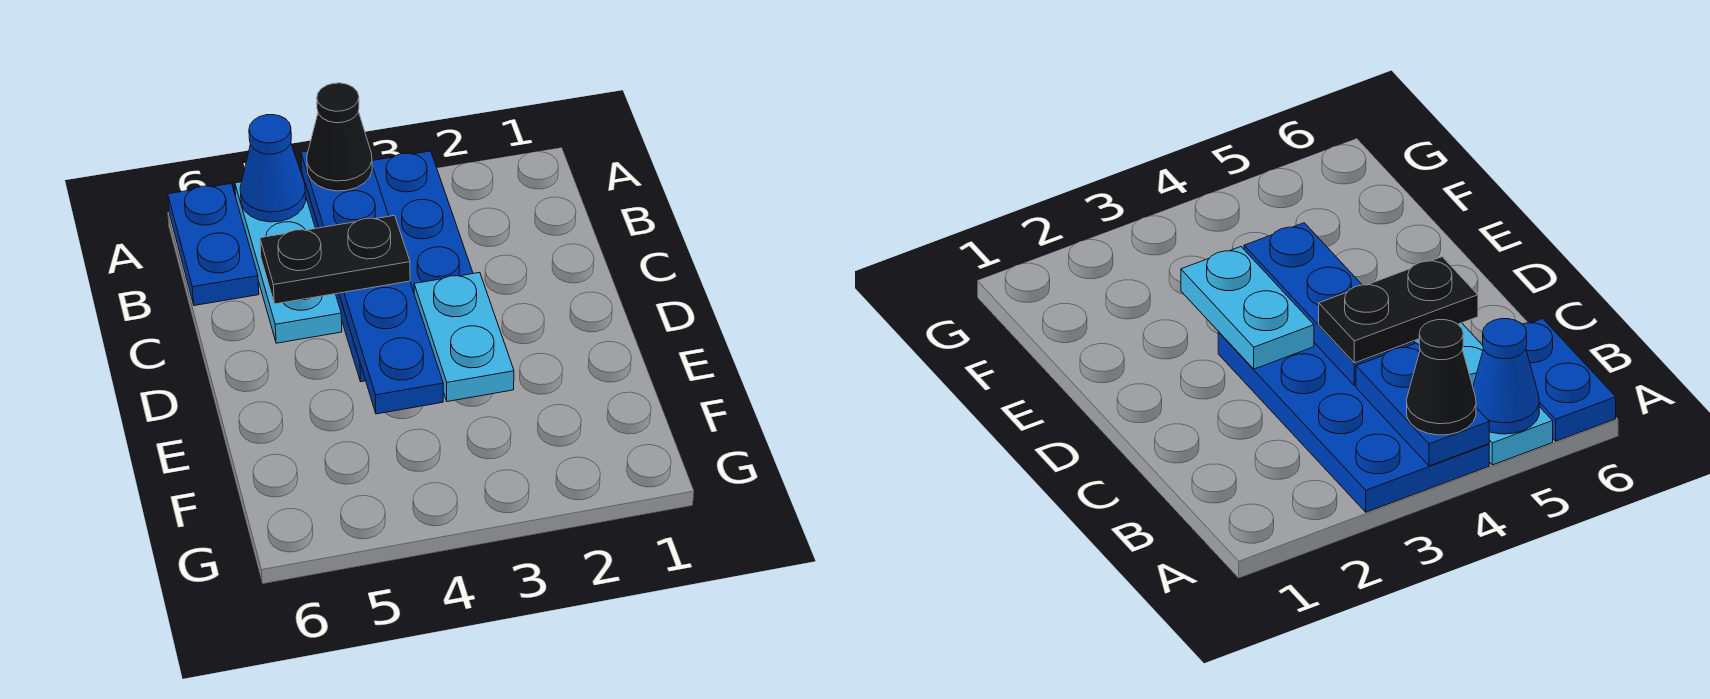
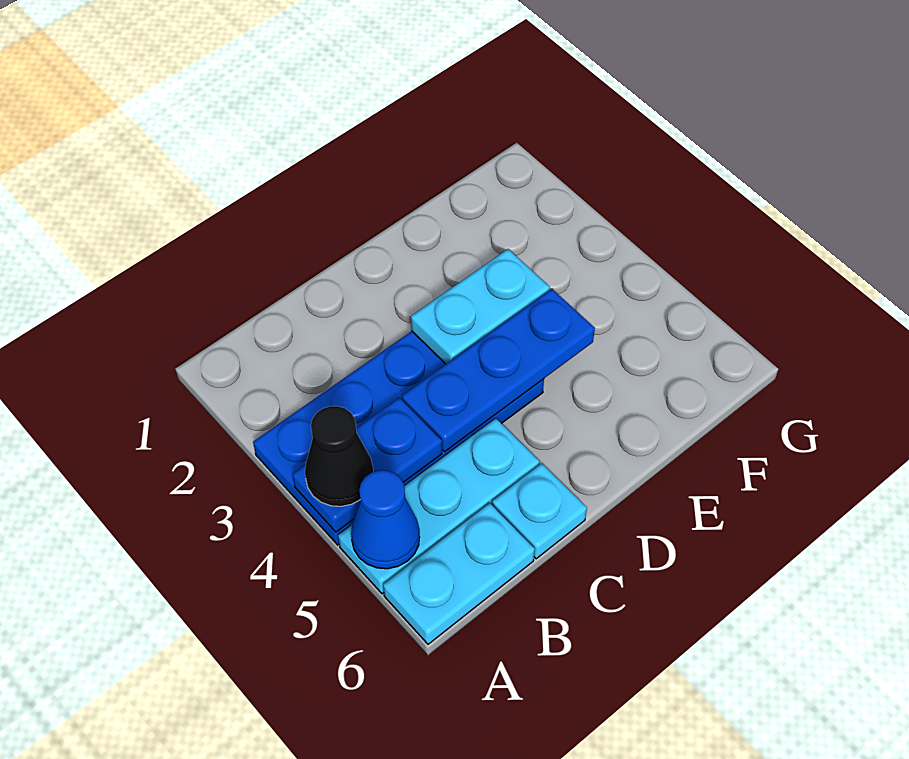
blue plate A6:B6 level 1 -> cyan plate A6:B6 level 1
black plate C4:C5 level 3 -> none
none -> cyan plate C6 level 1

